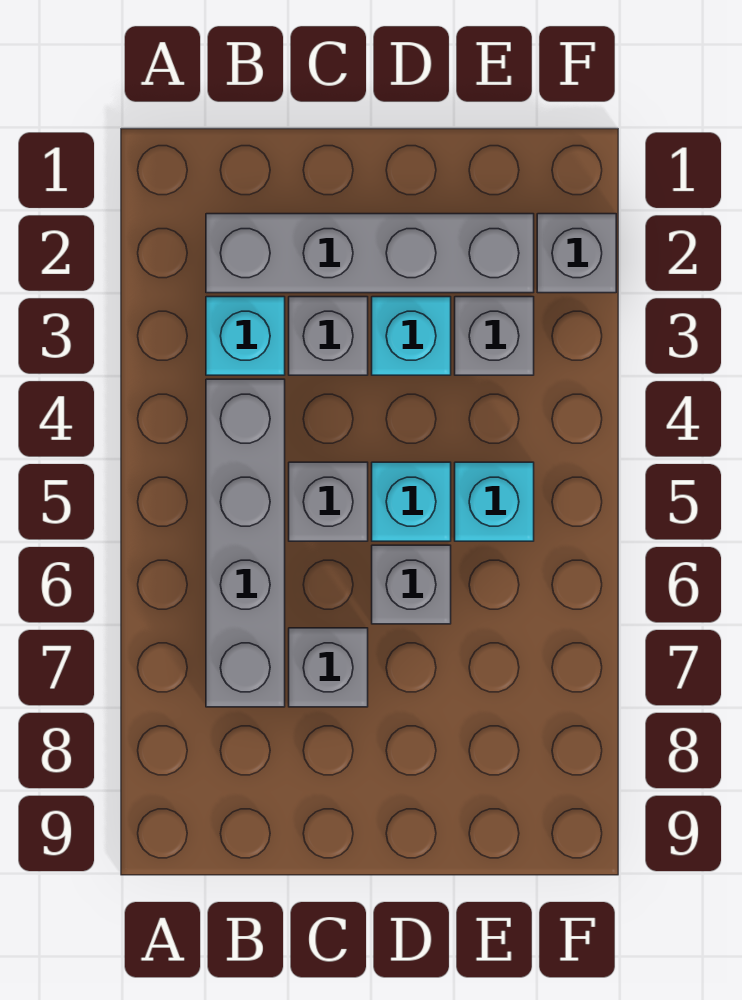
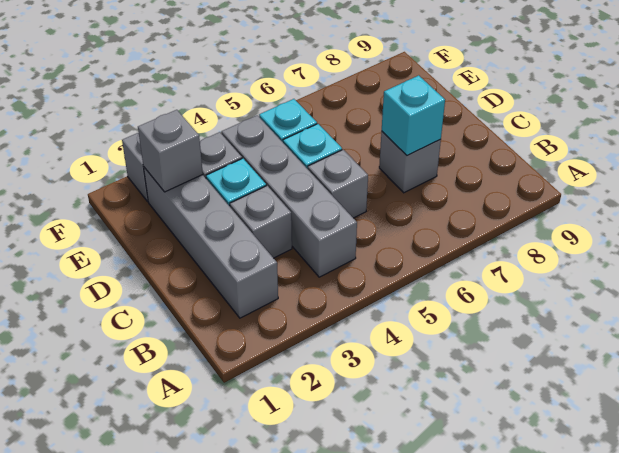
cyan brick B3 level 1 -> cyan brick C7 level 2
grey brick B4:B7 level 1 -> grey brick B4:E4 level 1
grey brick D6 level 1 -> grey brick E2 level 2

